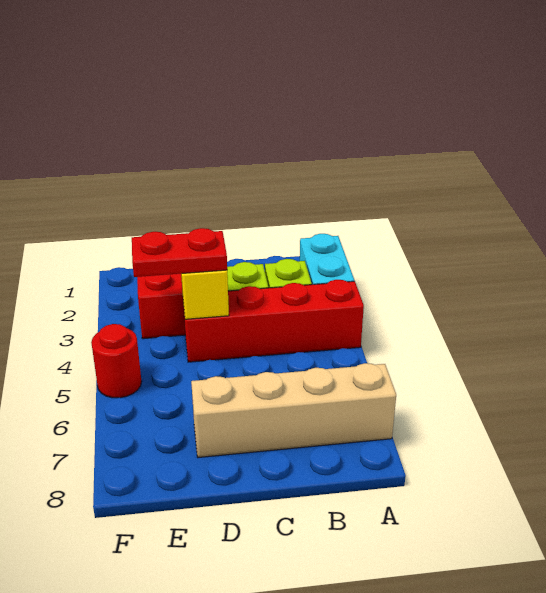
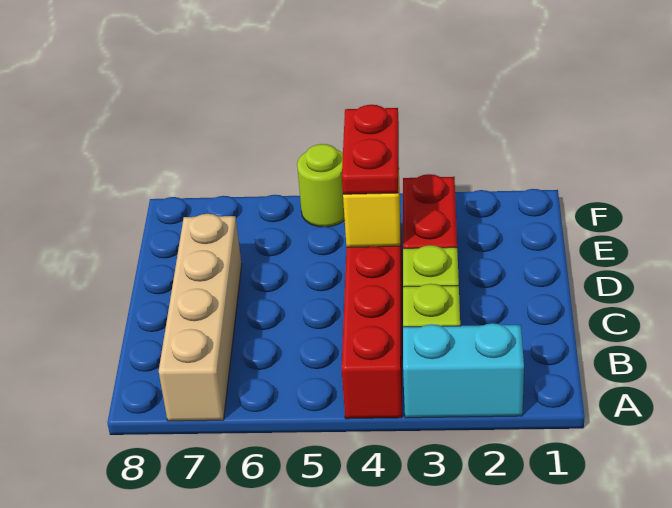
red round brick F5 level 1 -> lime round brick F5 level 1

